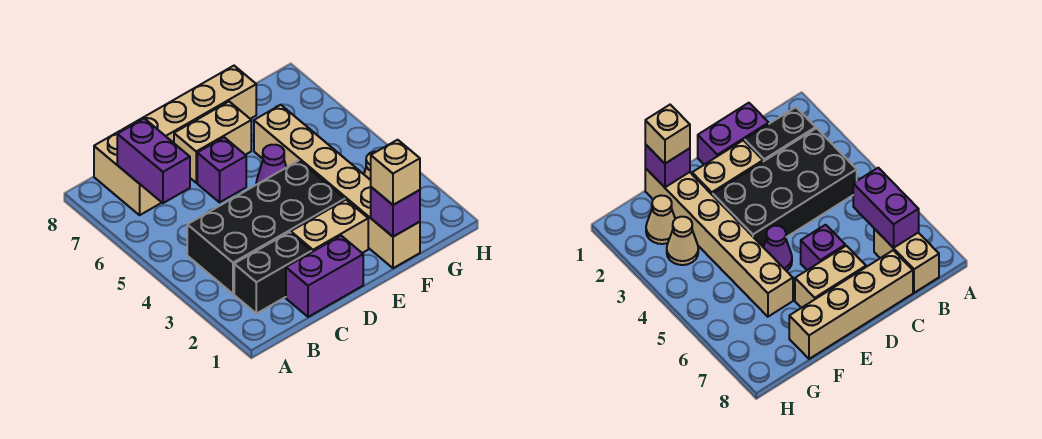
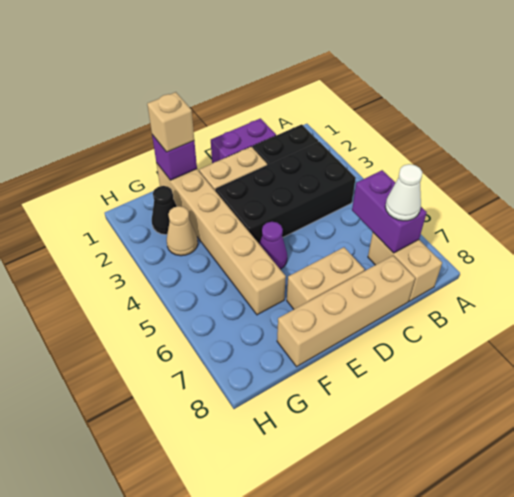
none -> white cone B7 level 3
purple brick D6 level 1 -> none
tan cone G2 level 1 -> black cone G2 level 1

